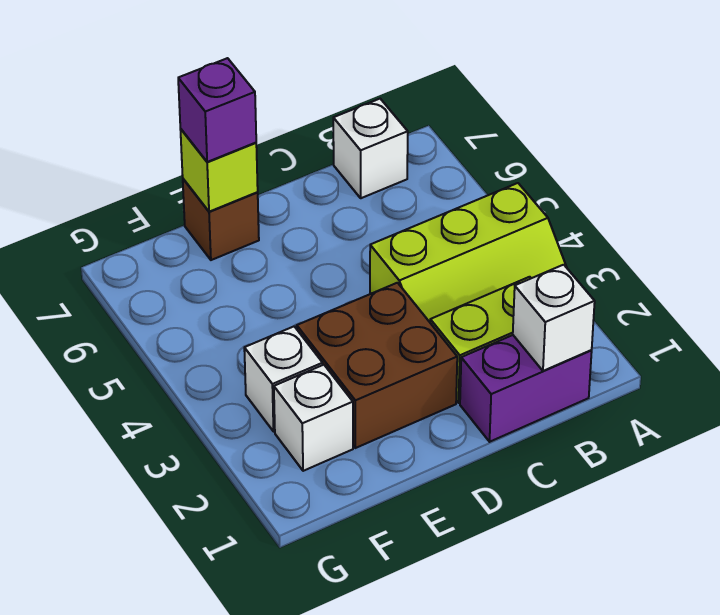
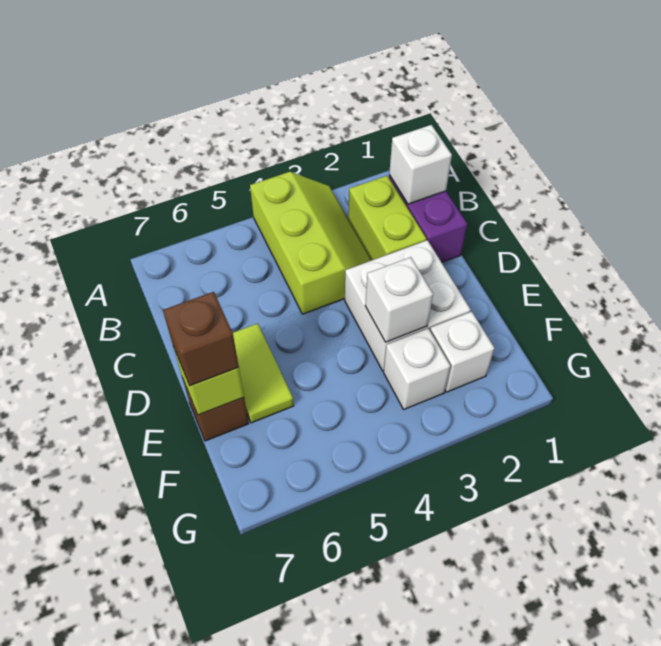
white brick B7 level 1 -> white brick E3 level 2
brown brick D2:E3 level 1 -> white brick D2:E3 level 1
none -> lime tile D6:E6 level 1
purple brick E7 level 3 -> brown brick E7 level 3

